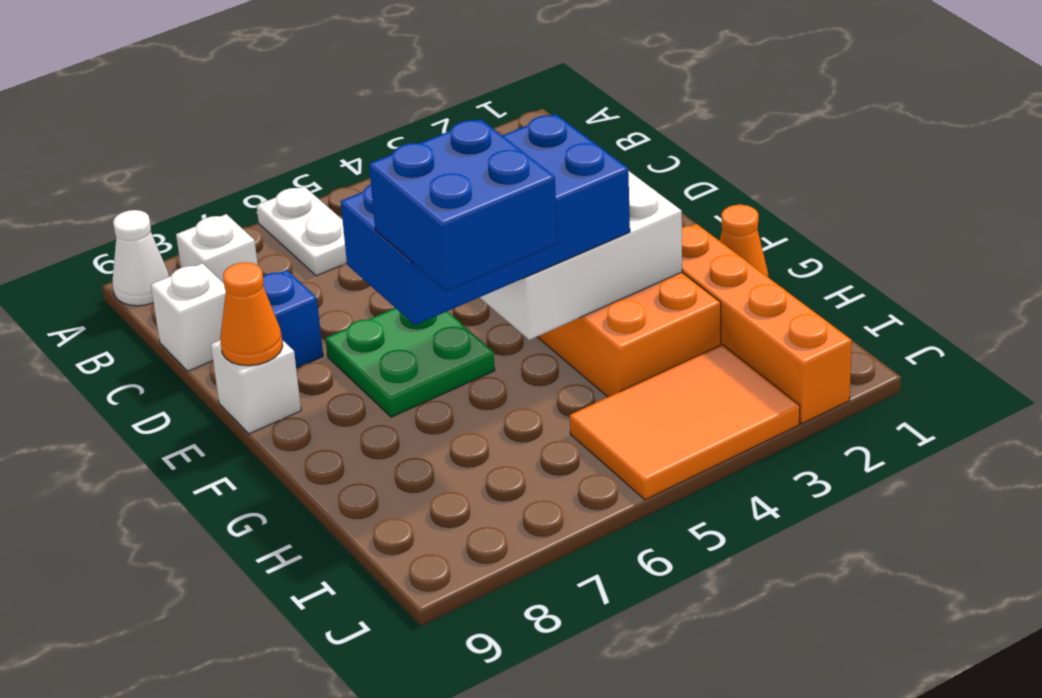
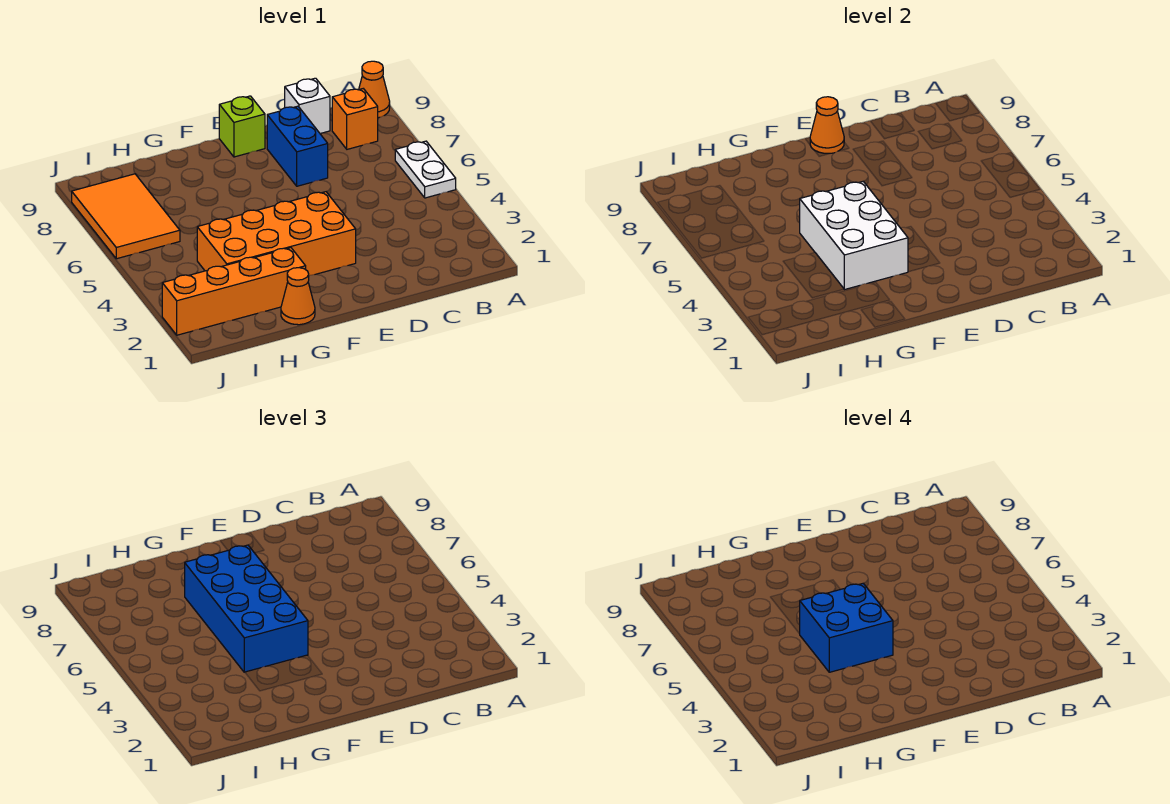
white plate A6:B6 level 1 -> white plate A5:A6 level 1
white cone A9 level 1 -> orange cone A9 level 1
white brick B8 level 1 -> orange brick B8 level 1
blue brick D8 level 1 -> blue brick D7:D8 level 1
green plate E6:F7 level 1 -> none
white brick E9 level 1 -> lime brick E9 level 1
blue brick G6:H7 level 4 -> blue brick F4:G5 level 4
orange tile I3:J5 level 1 -> orange tile I6:J8 level 1

